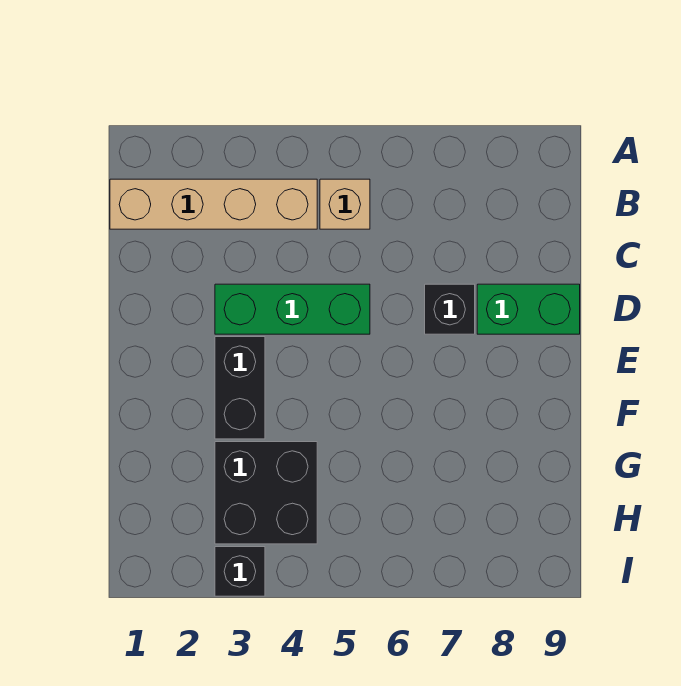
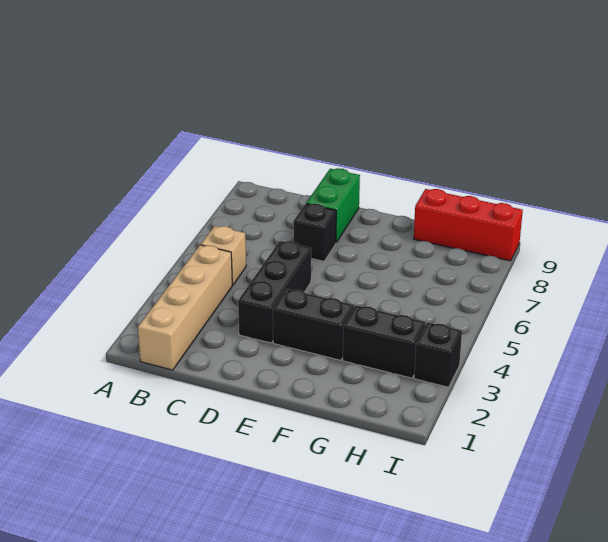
green brick D3:D5 level 1 -> black brick D3:D5 level 1
black brick G3:H4 level 1 -> black brick G3:H3 level 1
none -> red brick G9:I9 level 1

